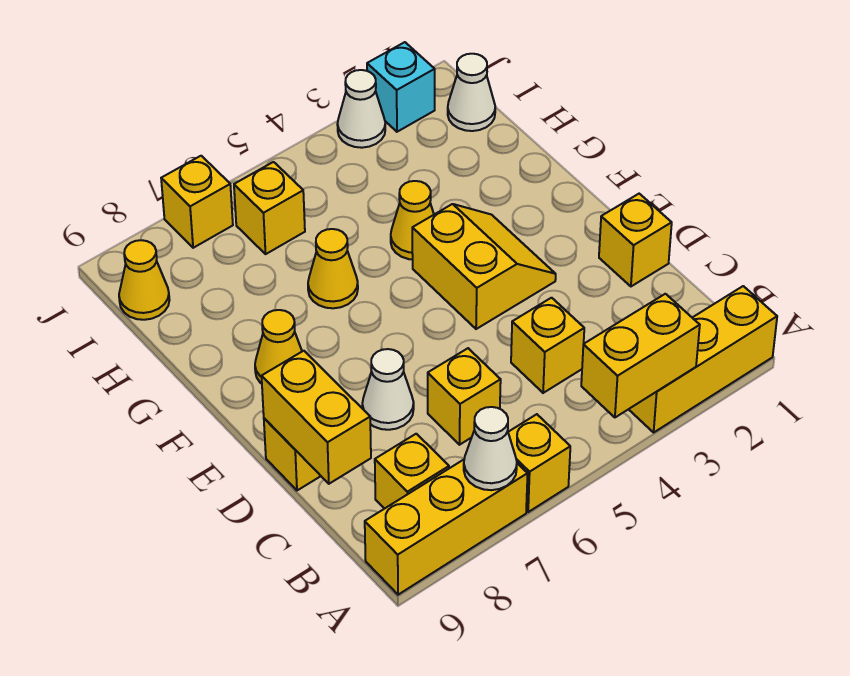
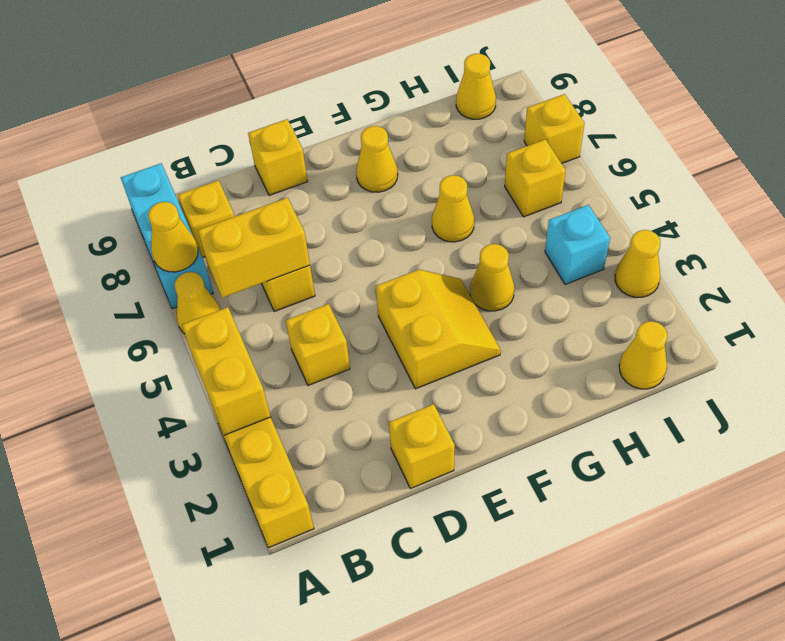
yellow brick A6 level 1 -> yellow cone A6 level 1
yellow brick A7:A9 level 1 -> cyan brick A7:A9 level 1
white cone A7 level 2 -> yellow cone A7 level 2
yellow brick C9:D9 level 2 -> yellow brick B6:C6 level 2
white cone D7 level 1 -> none
yellow slope E3:F4 level 1 top 4 -> yellow slope E3:F4 level 1 top E
white cone I1 level 1 -> yellow cone I1 level 1
cyan brick J2 level 1 -> cyan brick I4 level 1
white cone J3 level 1 -> yellow cone J3 level 1

